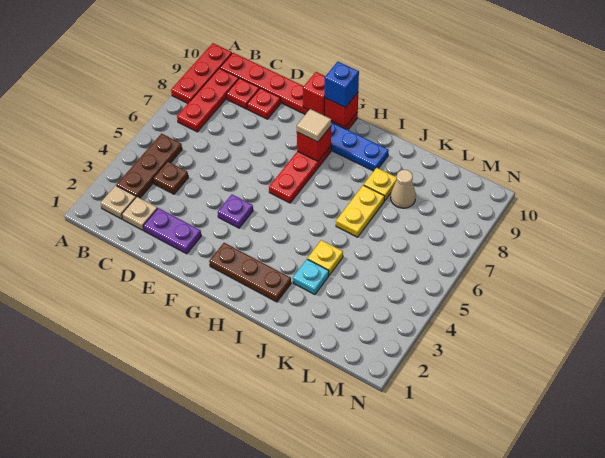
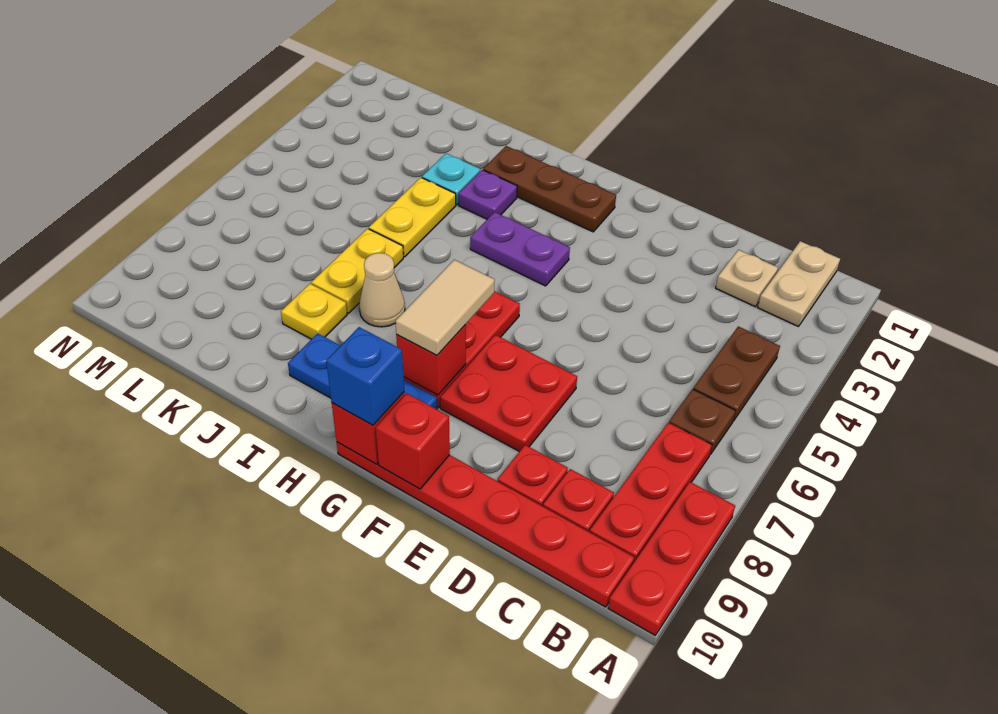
tan plate B2 level 1 -> tan plate B1:B2 level 1
brown plate B3:B5 level 1 -> brown plate B4:B5 level 1
brown plate C4 level 1 -> brown plate B6 level 1
purple plate D2:E2 level 1 -> purple plate G4:H4 level 1
none -> red plate E7:F8 level 1
purple plate F4 level 1 -> purple plate I3 level 1
tan tile G8 level 3 -> tan tile G7:G8 level 3
yellow plate J4 level 1 -> yellow plate J4:J5 level 1
tan cone K8 level 1 -> tan cone I7 level 1

